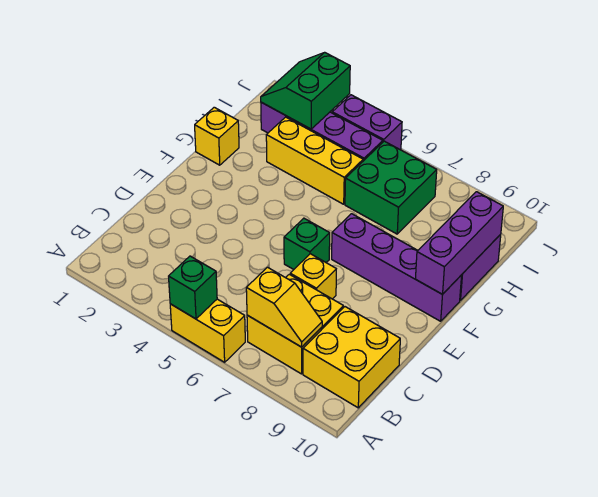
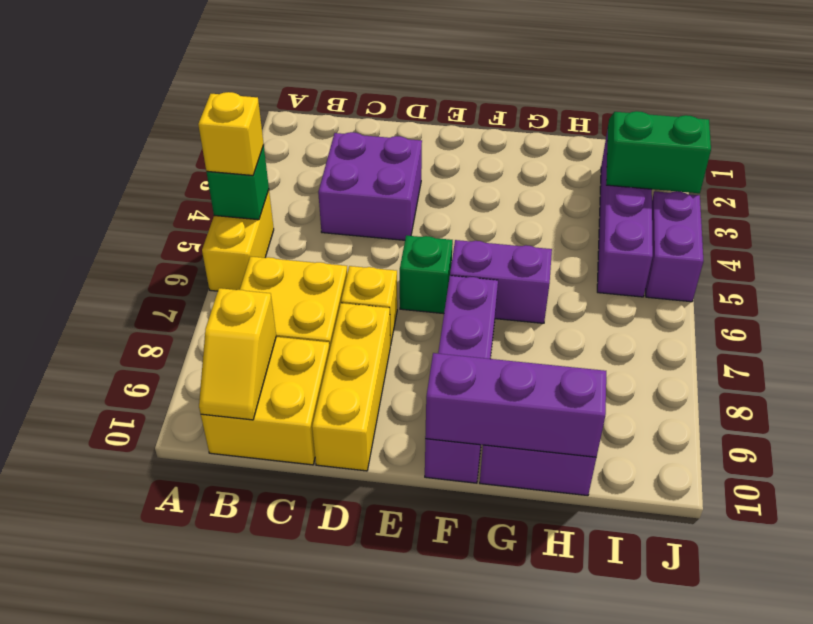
yellow slope B7:B8 level 2 top 7 -> yellow slope B9:B10 level 2 top 9
none -> purple brick C3:D4 level 1
none -> purple brick F6:G6 level 1
yellow brick G1 level 1 -> yellow brick A5 level 3
yellow brick H3:H5 level 1 -> yellow brick D8:D10 level 1
green brick H6:I7 level 1 -> none

